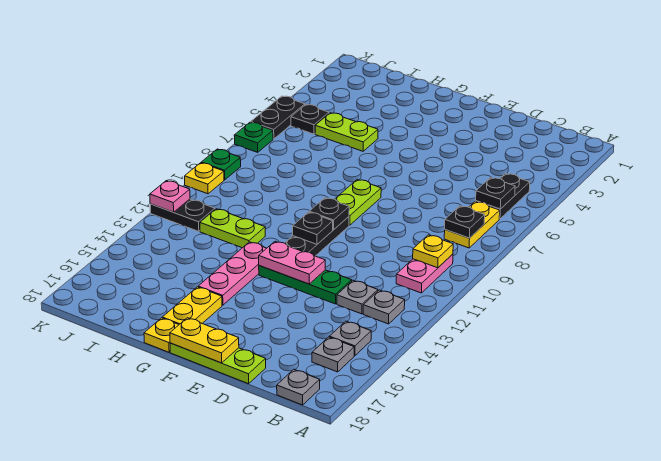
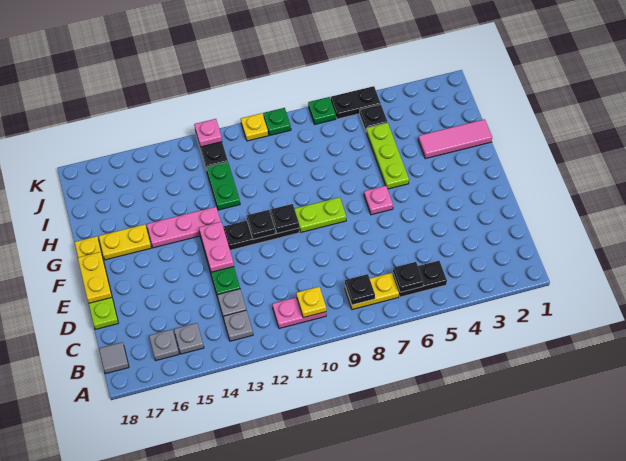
grey plate B18 level 1 -> grey tile B18 level 1
none -> pink plate F6 level 1
none -> pink tile H1:H3 level 1
lime plate H5:I5 level 1 -> lime plate G5:I5 level 1
lime plate H12:I12 level 1 -> green plate H12:I12 level 1

